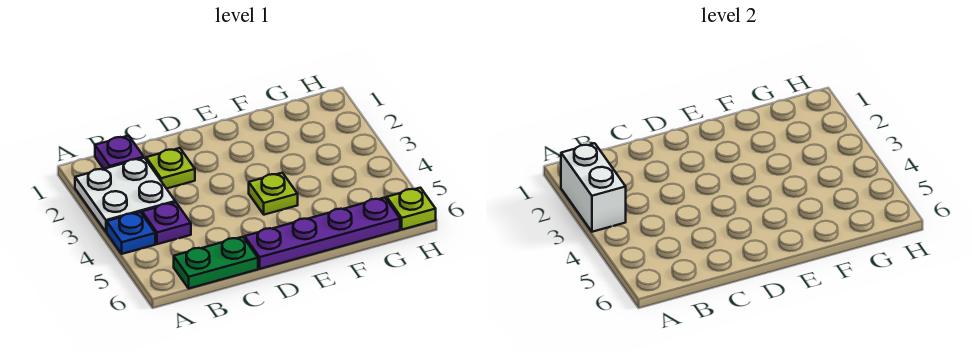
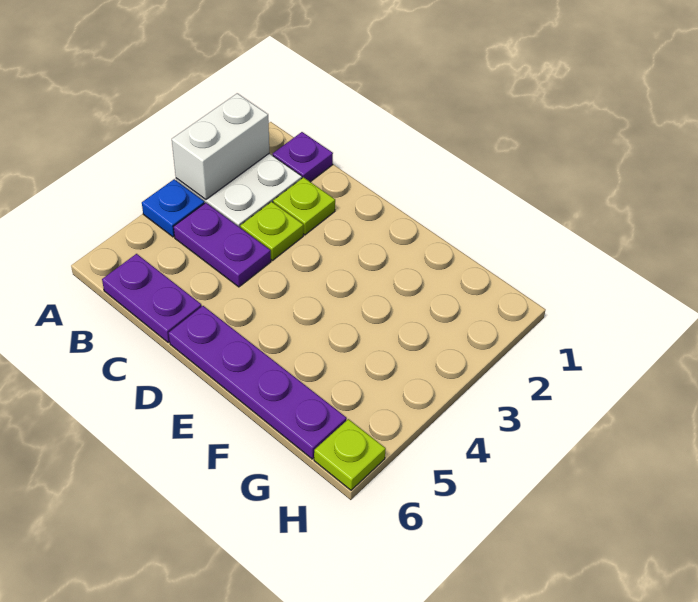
purple plate B4 level 1 -> purple plate B4:C4 level 1
green plate B6:C6 level 1 -> purple plate B6:C6 level 1
lime plate E4 level 1 -> lime plate C3 level 1

